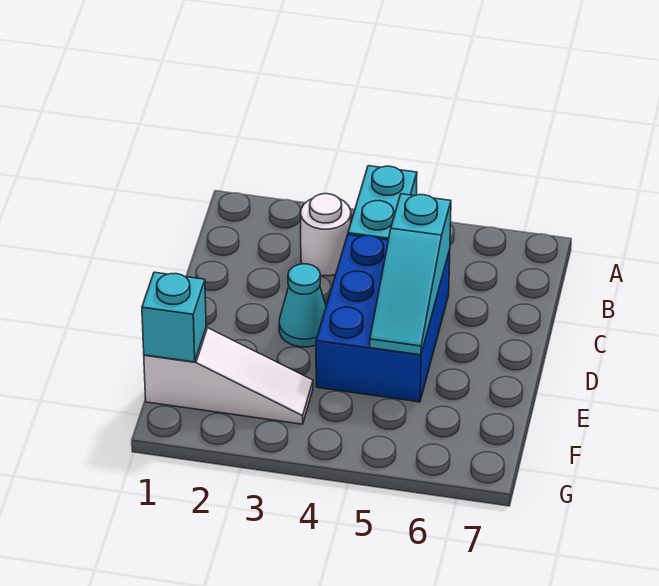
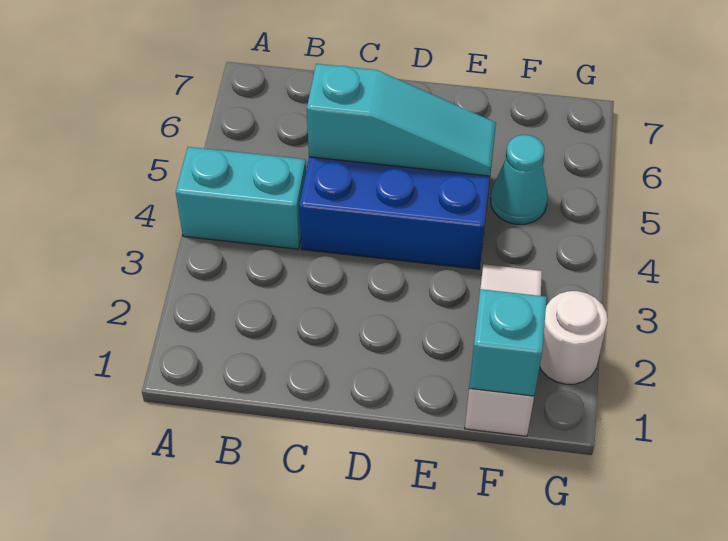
white round brick B3 level 1 -> white round brick G2 level 1
cyan cone D3 level 1 -> cyan cone F5 level 1

